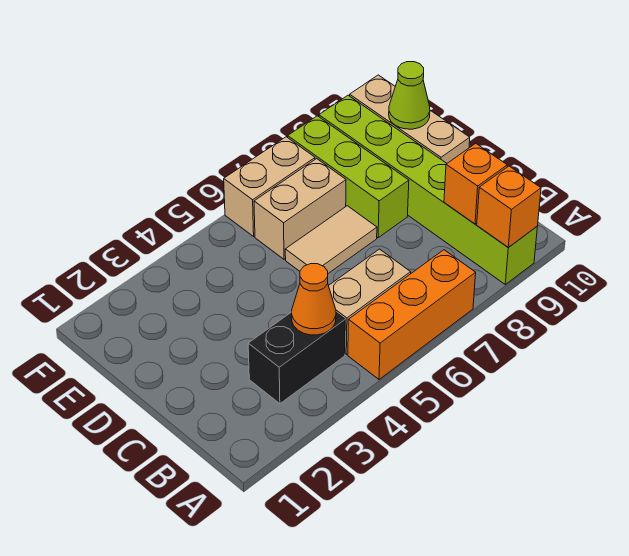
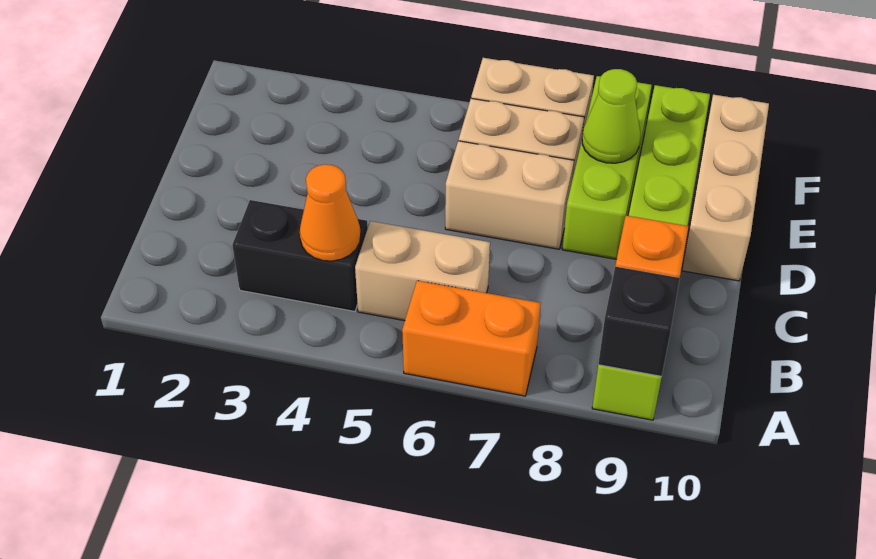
orange brick A5:A7 level 1 -> orange brick A6:A7 level 1
orange brick A9 level 2 -> black brick A9 level 2
tan tile D6:D7 level 1 -> tan brick D6:D7 level 1
lime cone E10 level 2 -> lime cone E8 level 2

